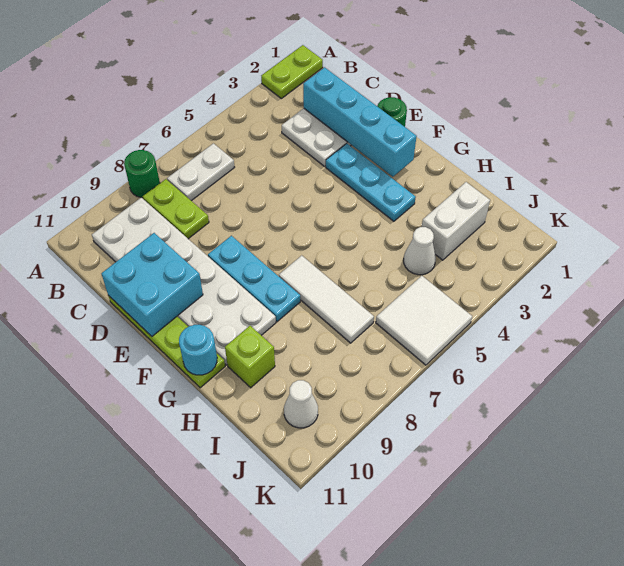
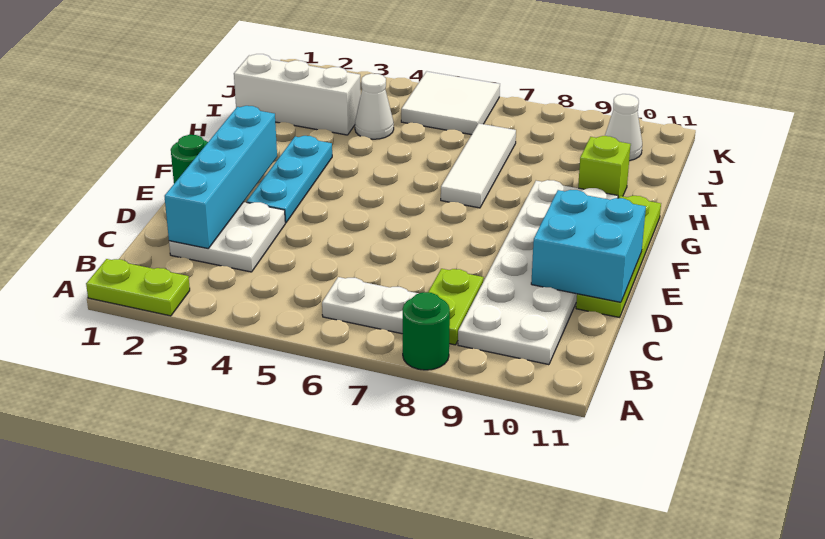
cyan plate E8:G8 level 1 -> none
cyan round brick G11 level 2 -> none
white brick I2:I3 level 1 -> white brick I1:I3 level 1

